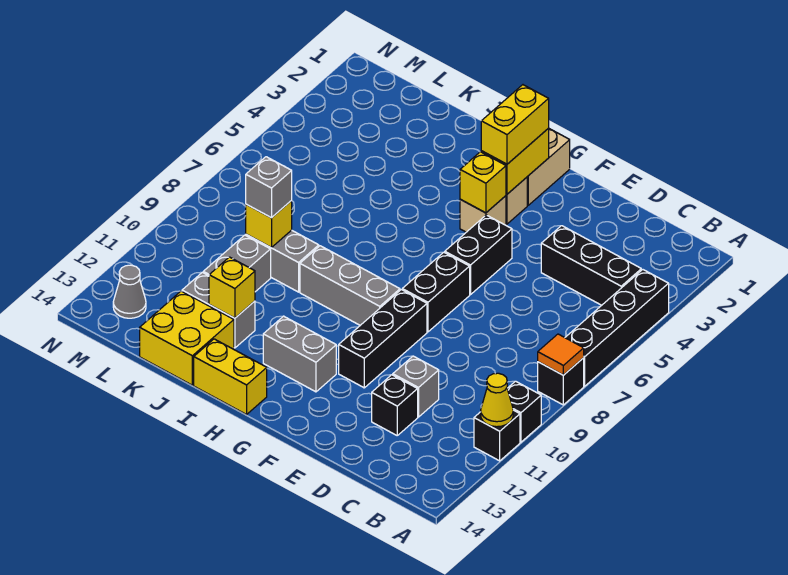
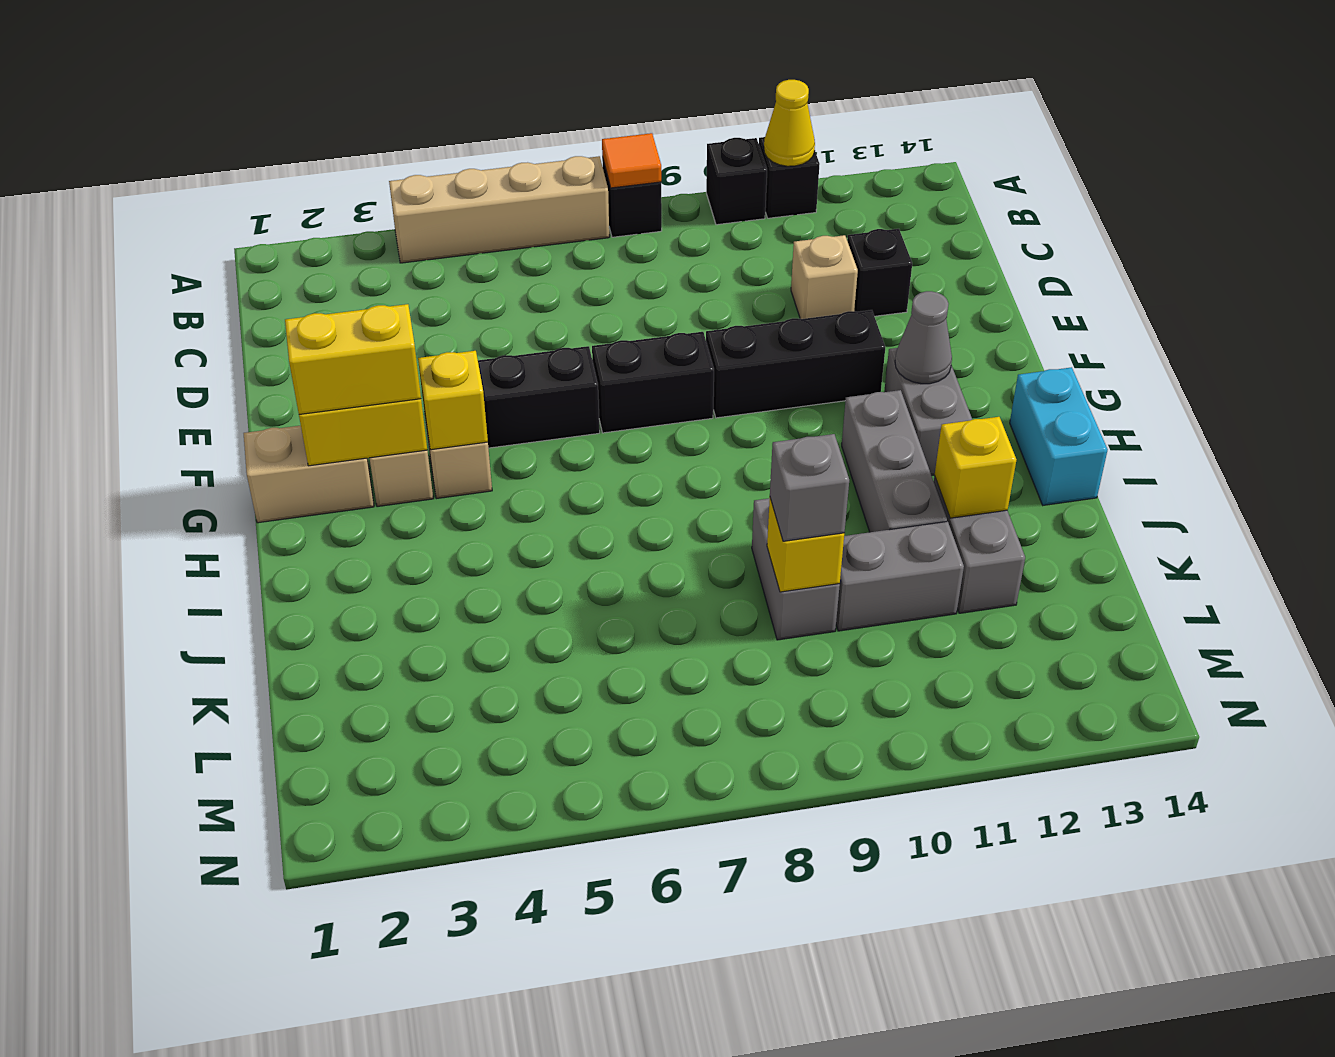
black brick A4:A7 level 1 -> tan brick A4:A7 level 1
black brick B4:D4 level 1 -> none
grey brick D11 level 1 -> tan brick D11 level 1
grey brick G9:I9 level 1 -> grey brick H11:J11 level 1
yellow brick H14:I14 level 1 -> cyan brick H14:I14 level 1
yellow brick J13:K14 level 1 -> none
grey cone M13 level 1 -> grey cone G12 level 2

